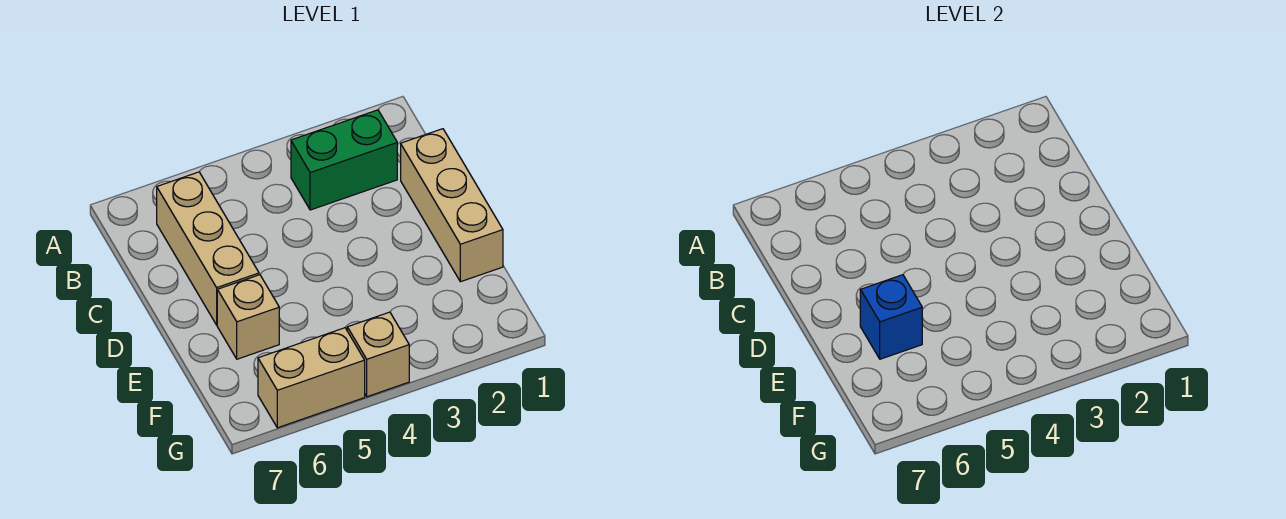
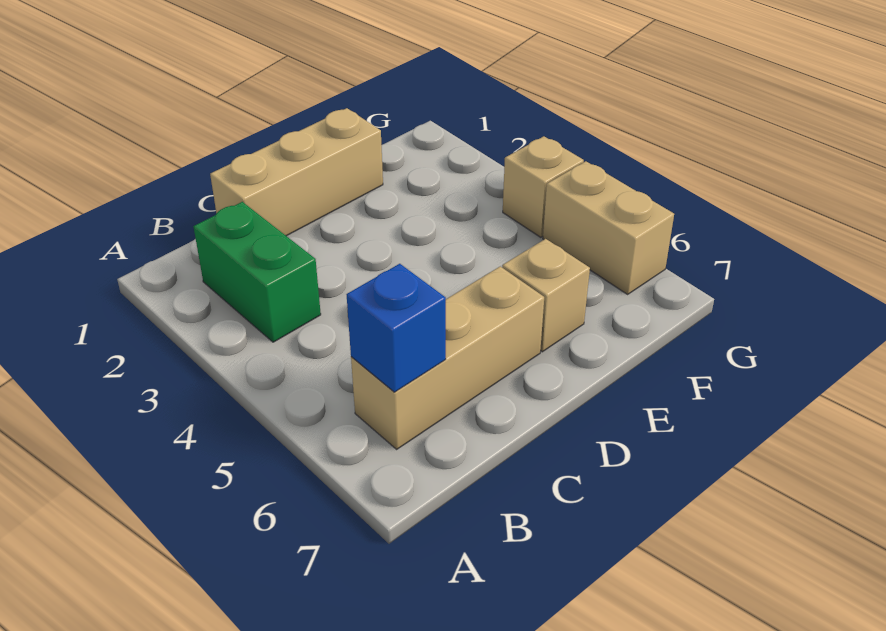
blue brick E6 level 2 -> blue brick B6 level 2

